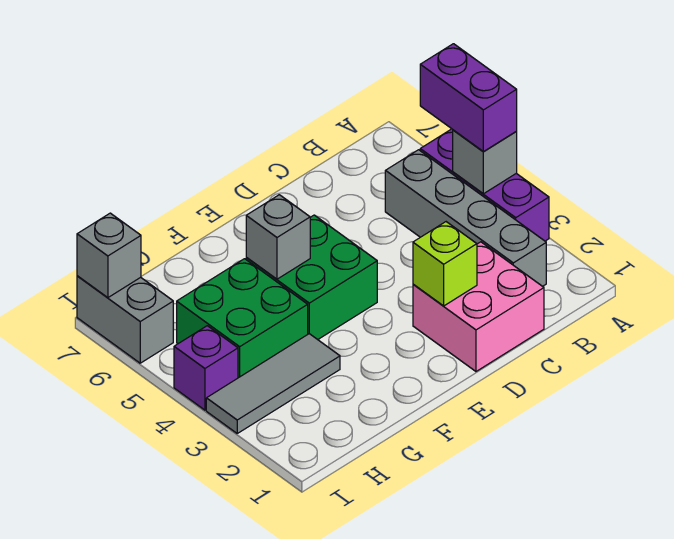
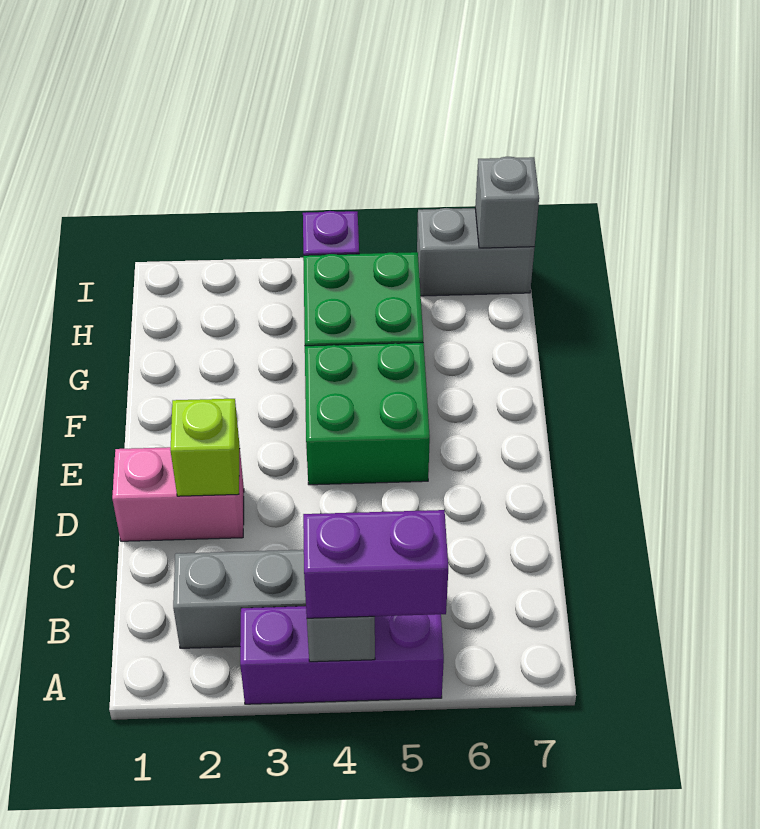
pink brick C1:D2 level 1 -> pink brick D1:D2 level 1
grey brick F5 level 2 -> none
grey tile G3:I3 level 1 -> none

